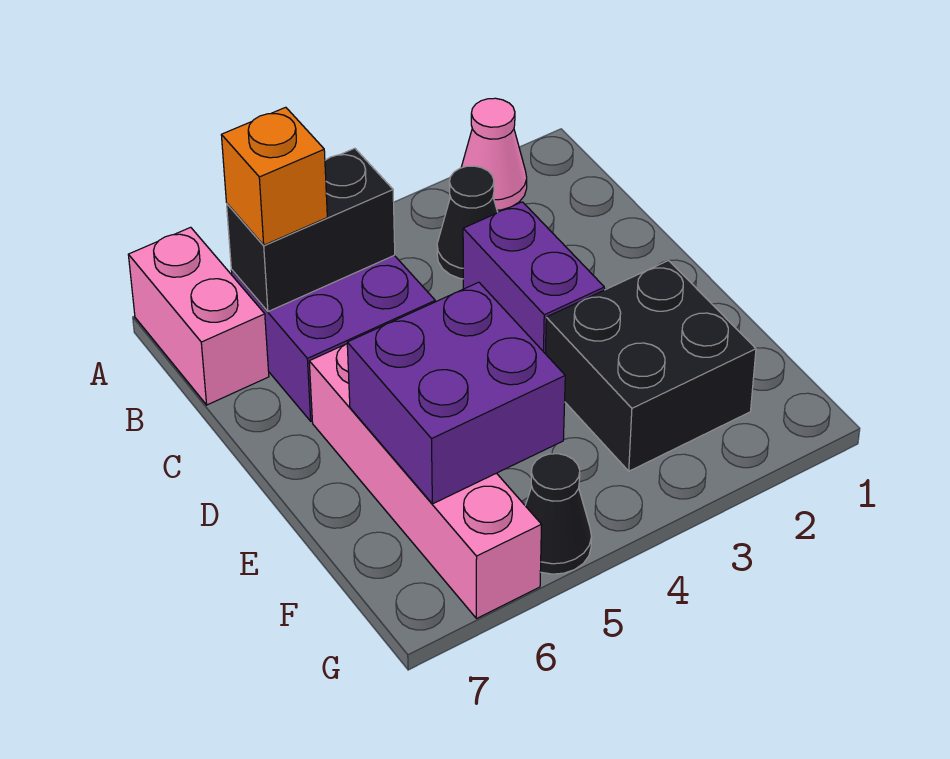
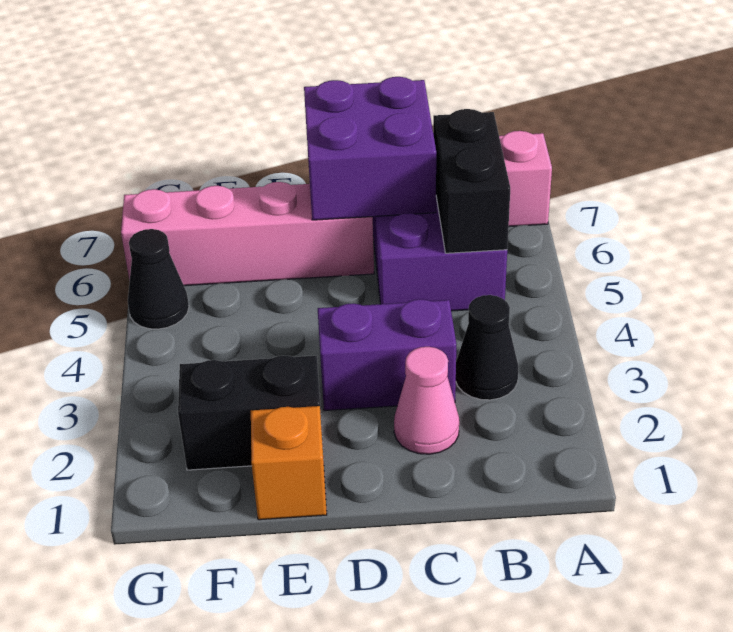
pink cone A2 level 1 -> pink cone C2 level 1
orange brick B6 level 3 -> orange brick E1 level 1
black brick E2:F3 level 1 -> black brick E2:F2 level 1
purple brick E5:F6 level 2 -> purple brick C6:D7 level 2

